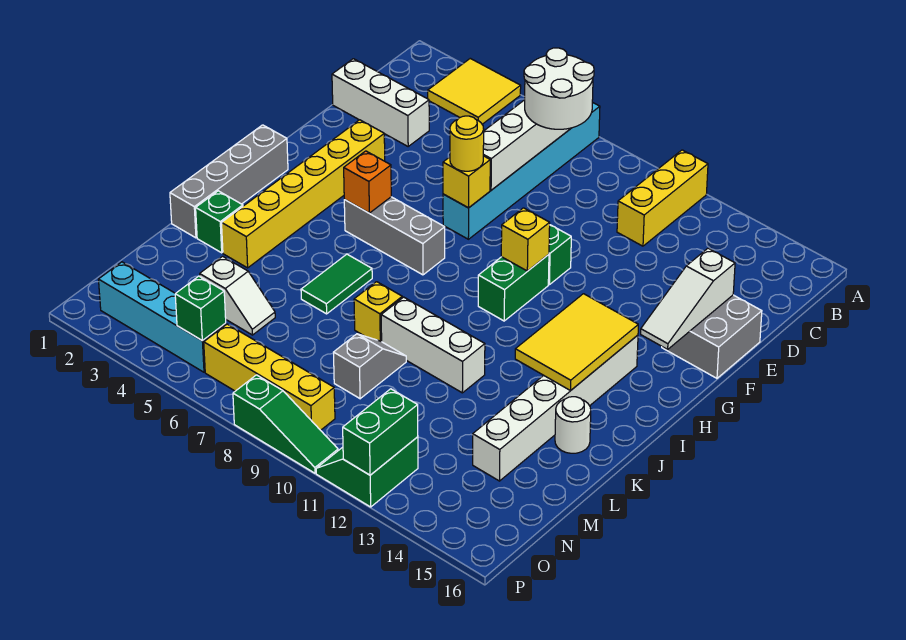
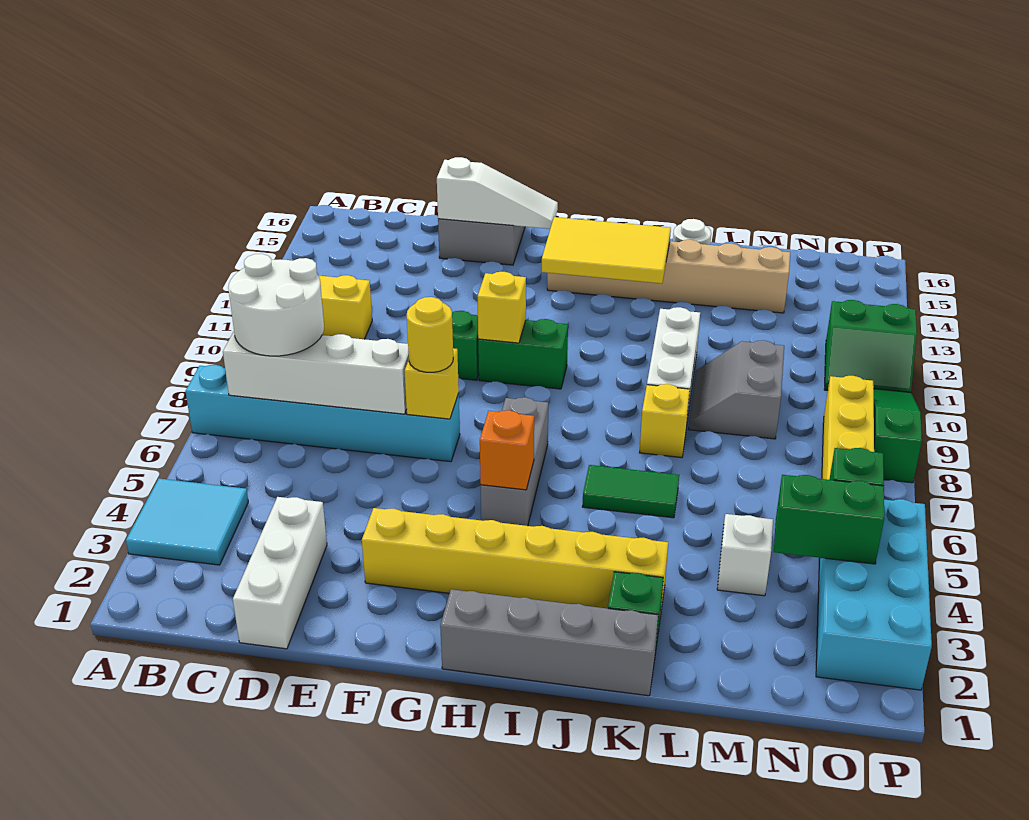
yellow tile A3:B4 level 1 -> cyan tile A3:B4 level 1
white brick H14:M14 level 1 -> tan brick H14:M14 level 1
grey slope L9:M9 level 1 top M -> grey slope L9:M10 level 1 top M
cyan brick O2:O5 level 1 -> cyan brick O2:P5 level 1
green brick O12:P12 level 2 -> green brick N4:O4 level 2

